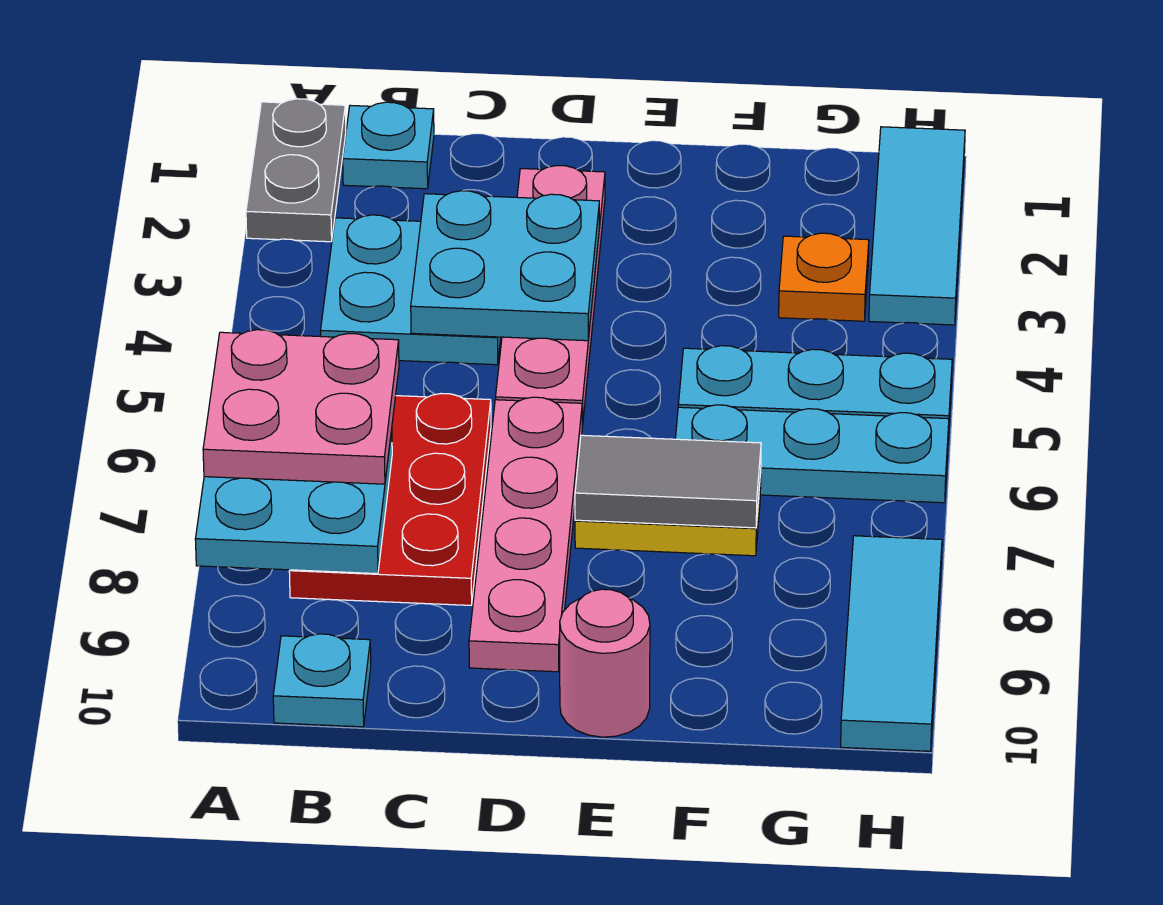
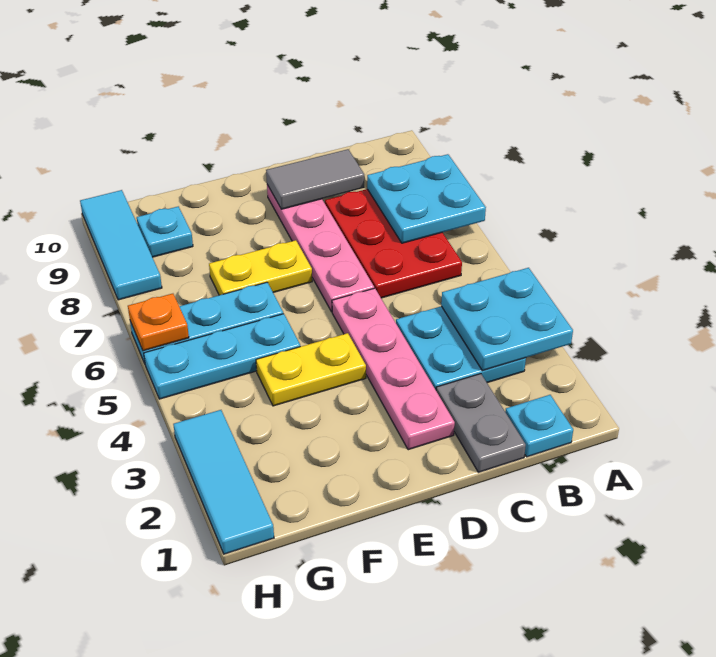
grey plate A1:A2 level 1 -> grey plate C1:C2 level 1
pink plate A6:B7 level 3 -> none
cyan plate B10 level 1 -> cyan plate G9 level 1
cyan plate C3:D4 level 2 -> cyan plate A3:B4 level 2
none -> yellow plate E4:F4 level 1
grey tile E7:F7 level 2 -> grey tile C9:D9 level 2
pink round brick E10 level 1 -> none
orange plate G3 level 1 -> orange plate H6 level 2

